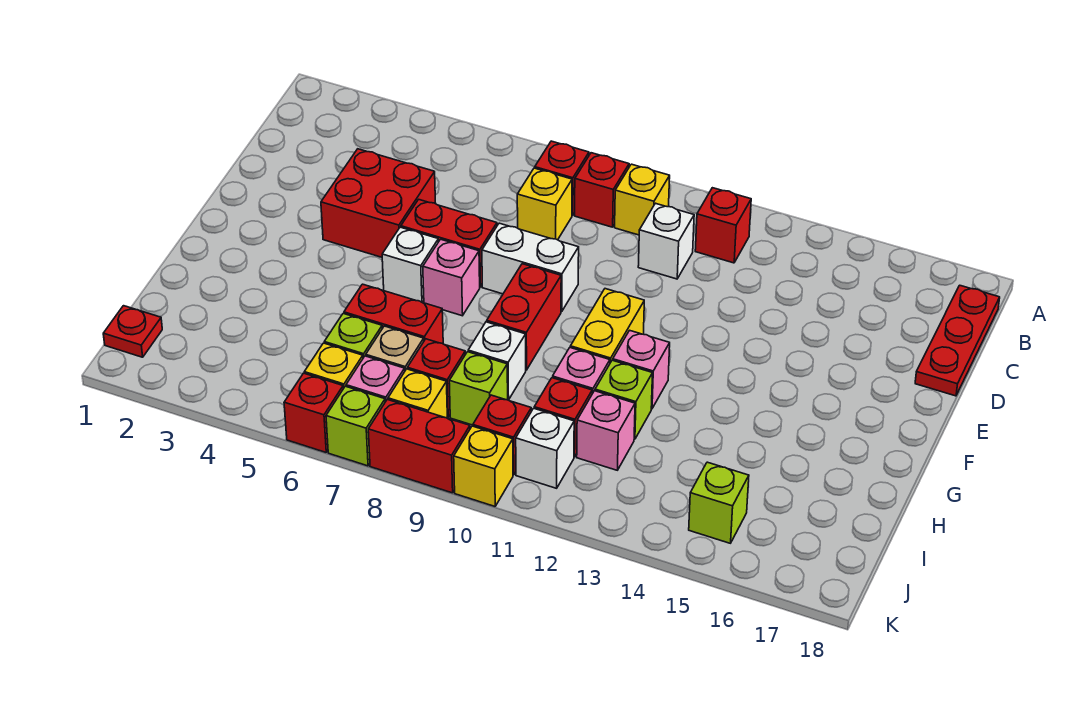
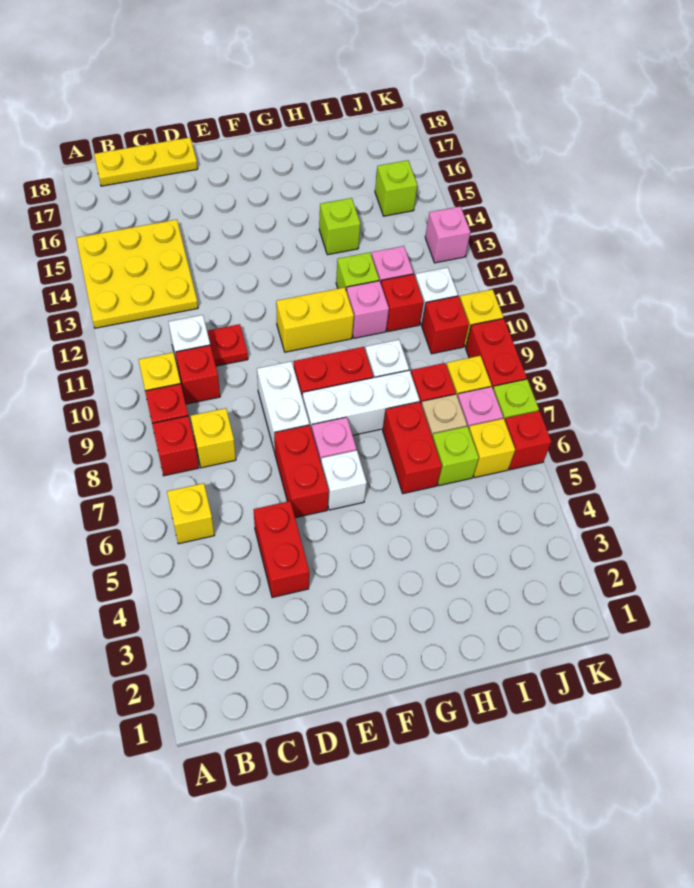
none -> yellow plate A13:C15 level 1
none -> yellow brick B6 level 1
red brick B12 level 1 -> red brick C10 level 1
red plate B18:D18 level 1 -> yellow plate B18:D18 level 1
red brick D4:E5 level 1 -> red brick D4:D5 level 1
none -> white brick F8:H8 level 1
pink brick G12 level 1 -> pink brick K13 level 1
lime brick I9 level 1 -> lime brick H14 level 1
red plate J1 level 1 -> red plate D11 level 1

